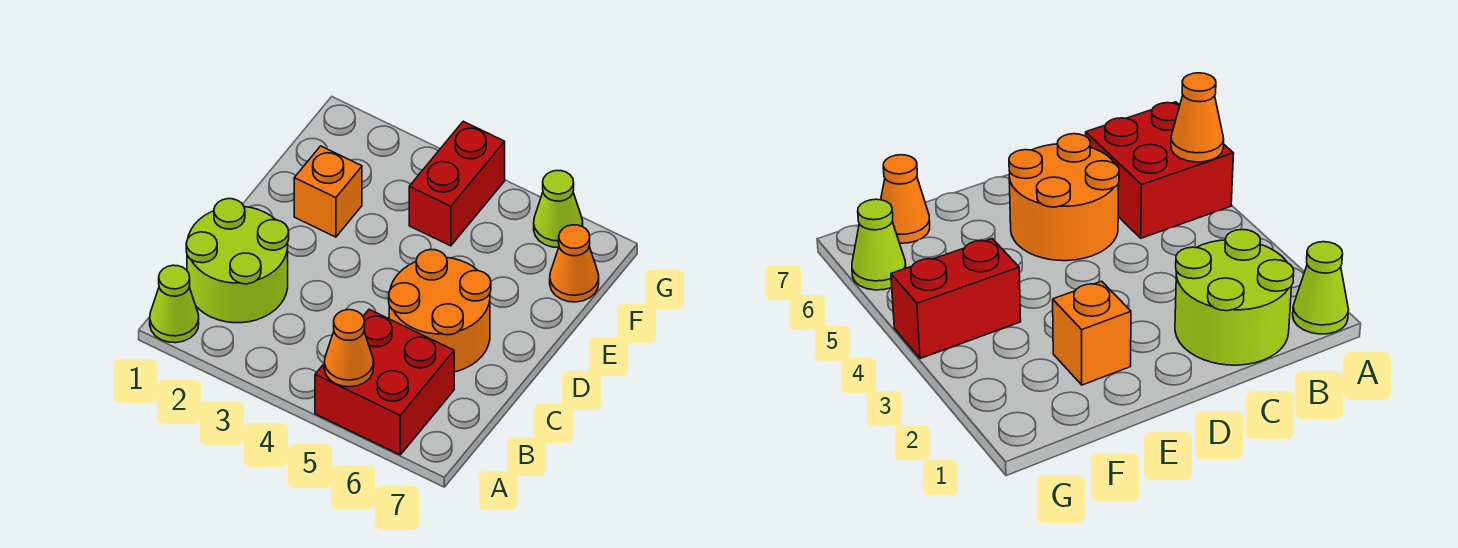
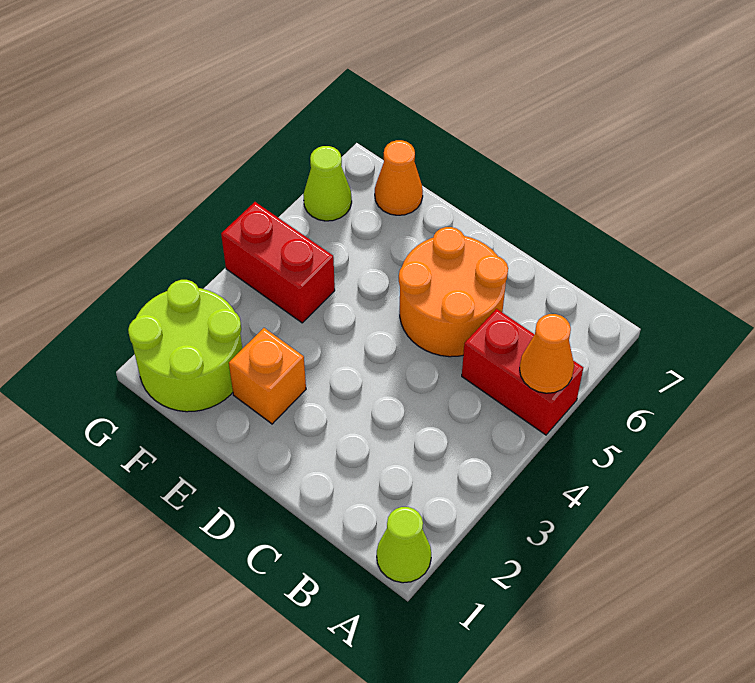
red brick A5:B6 level 1 -> red brick A5:B5 level 1
lime round brick B1:C2 level 1 -> lime round brick F1:G2 level 1

